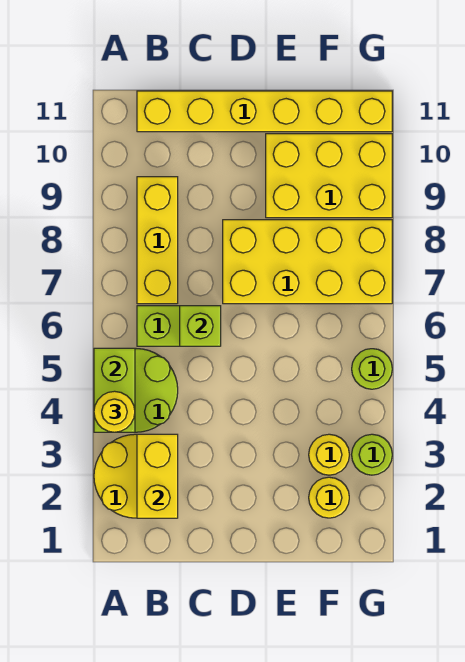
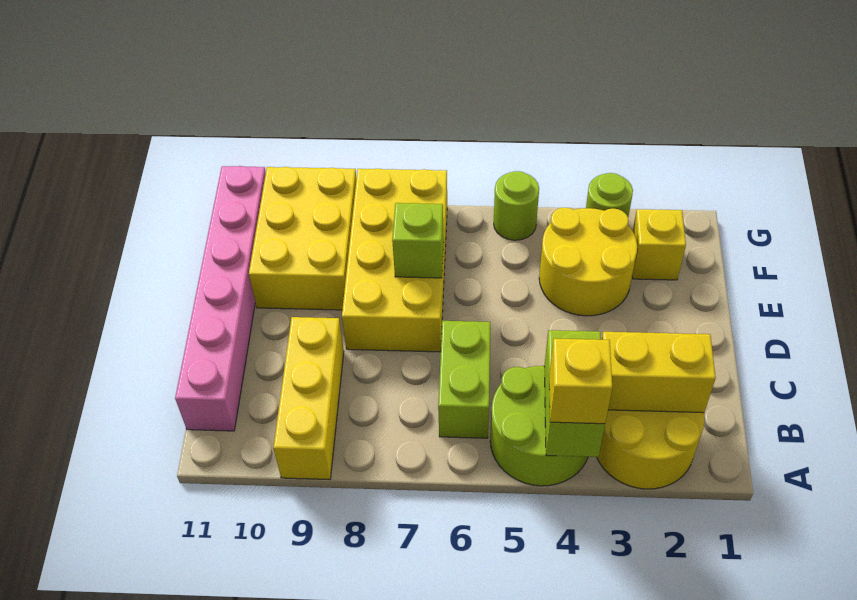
lime brick A4:A5 level 2 -> lime brick A4:B4 level 2
yellow round brick A4 level 3 -> yellow brick A4 level 3
yellow brick B7:B9 level 1 -> yellow brick A9:C9 level 1
yellow brick B11:G11 level 1 -> pink brick B11:G11 level 1
lime brick C6 level 2 -> lime brick E7 level 2
yellow round brick F2 level 1 -> yellow brick F2 level 1
yellow round brick F3 level 1 -> yellow round brick E3:F4 level 1

